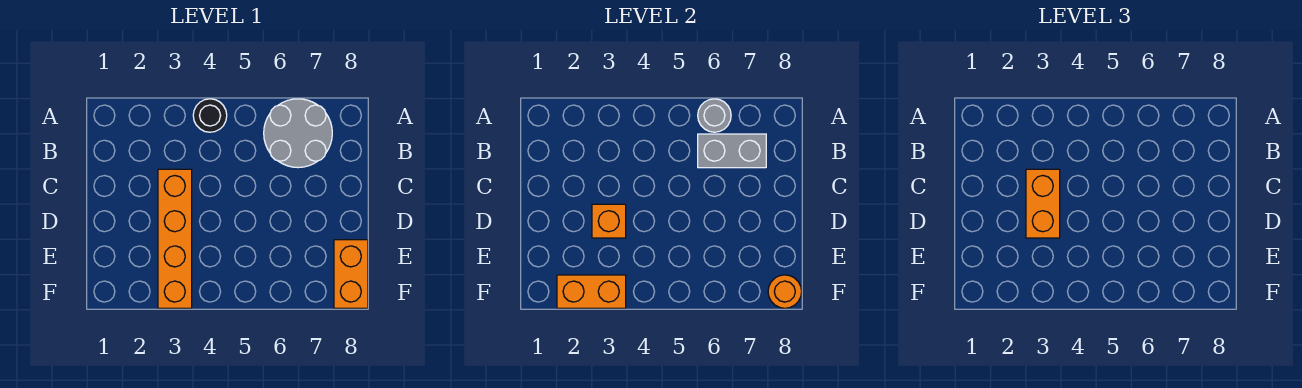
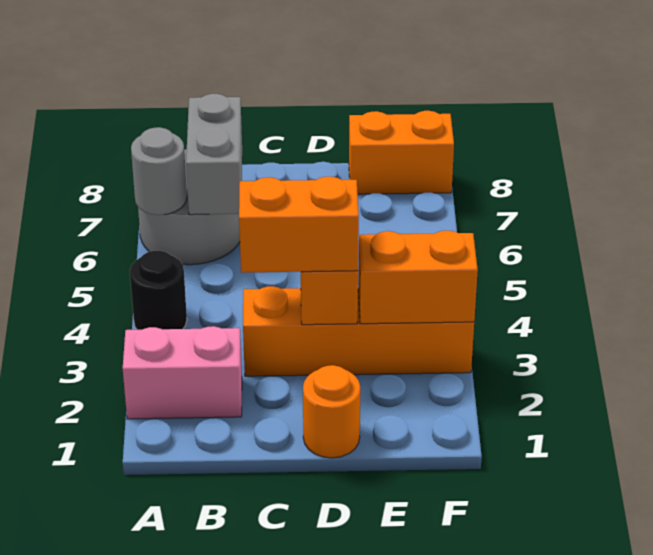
none -> pink brick A2:B2 level 1
orange brick F2:F3 level 2 -> orange brick E3:F3 level 2
orange round brick F8 level 2 -> orange round brick D1 level 1

